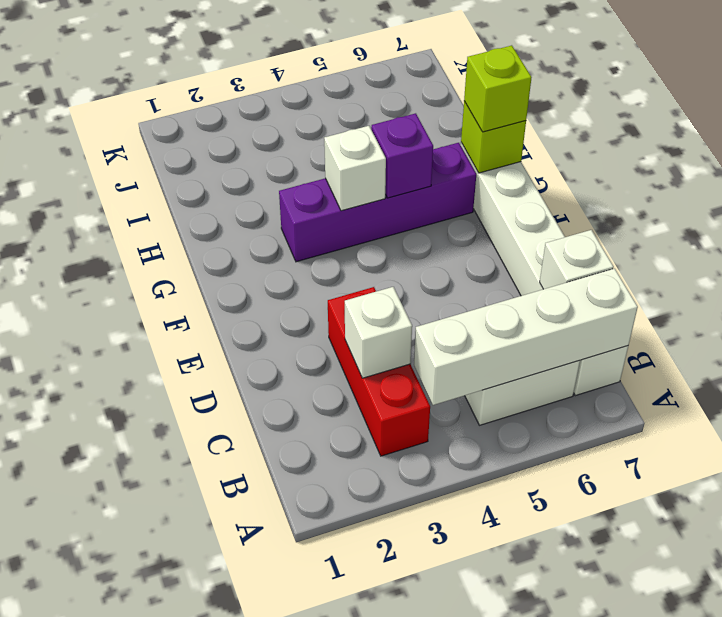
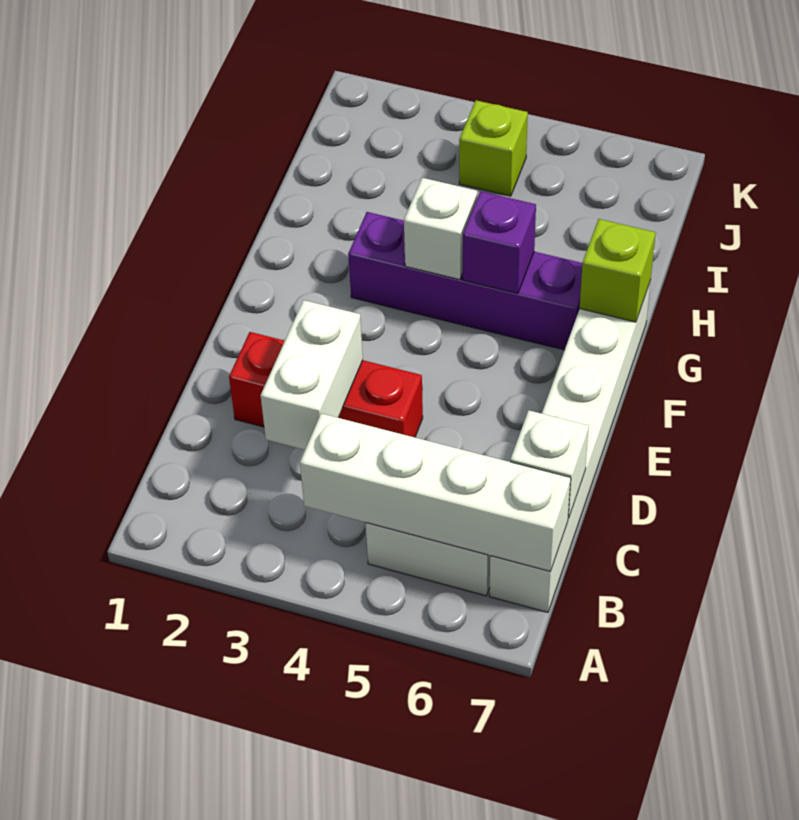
red brick B3:D3 level 1 -> red brick D2:D4 level 1
white brick C3 level 2 -> white brick C3:D3 level 2
lime brick G7 level 3 -> lime brick J4 level 1

